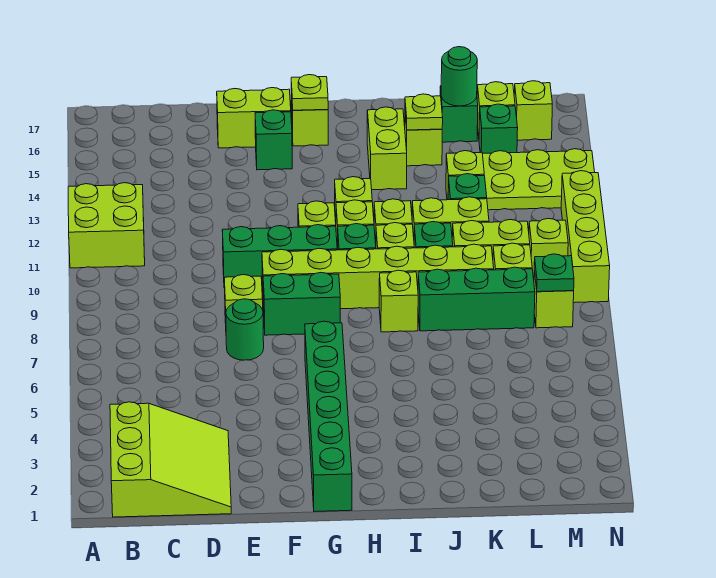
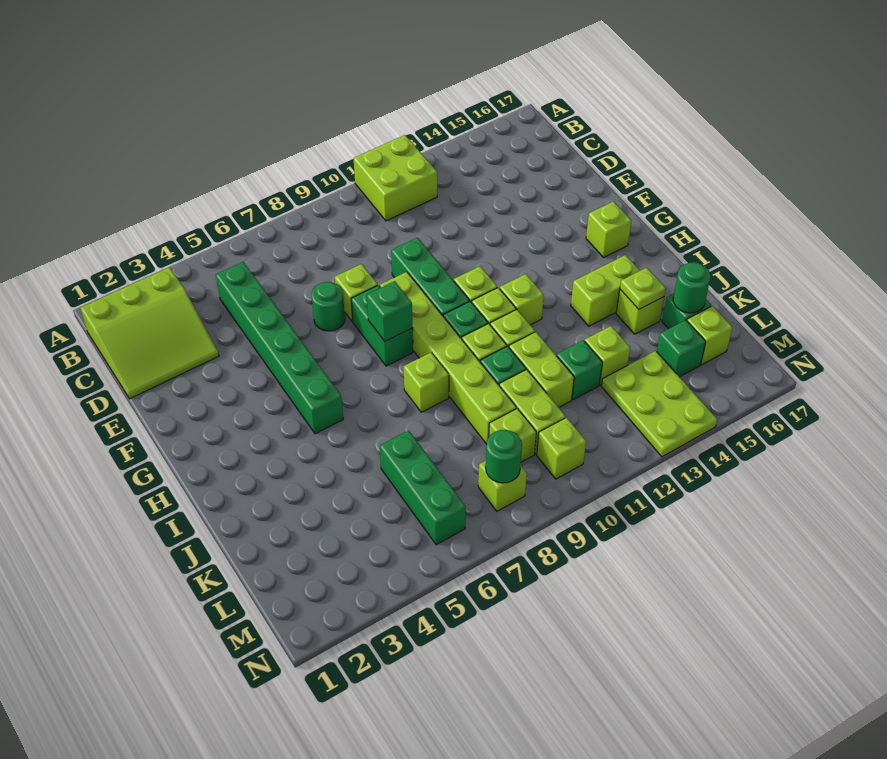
lime brick E16:F16 level 1 -> none
green brick F15 level 1 -> green brick G8 level 2
green brick G1:G6 level 1 -> green brick C5:H5 level 1
lime plate G16 level 2 -> none
green brick J8:L8 level 1 -> green brick K6:M6 level 1
green plate M8 level 2 -> green round brick M8 level 2
lime brick M16 level 1 -> none
lime brick N9:N12 level 1 -> none

